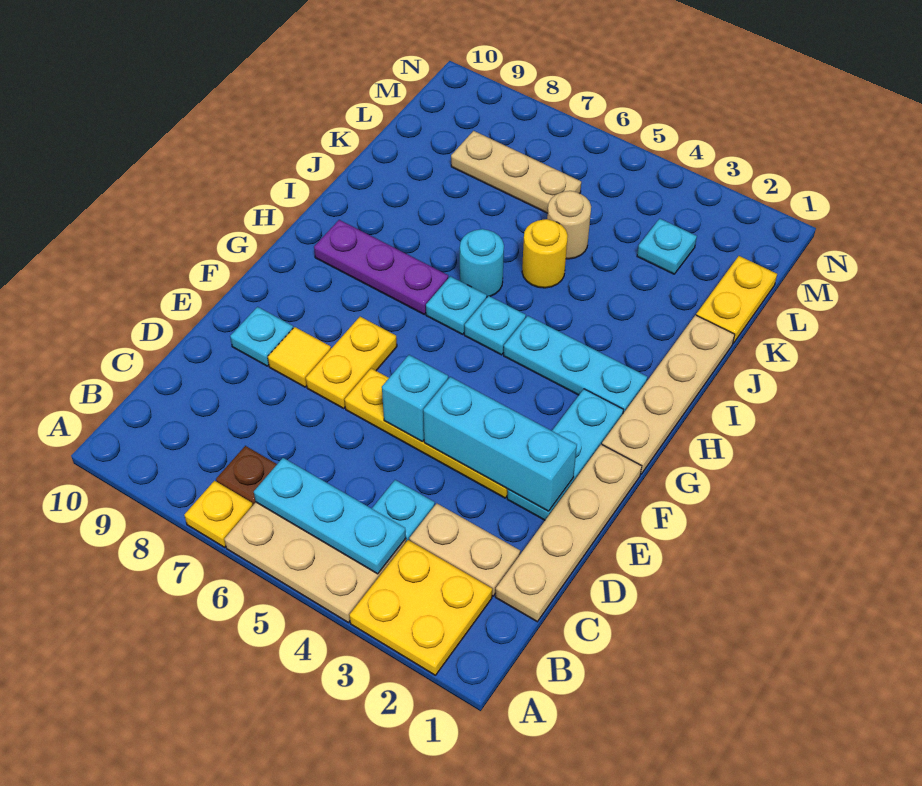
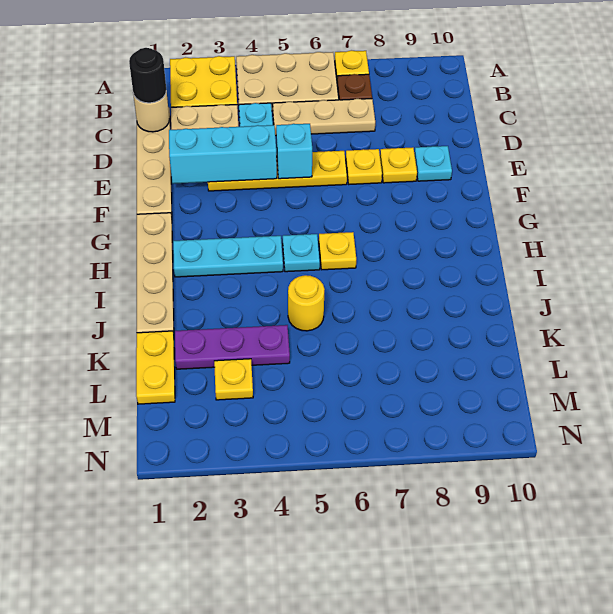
cyan plate B4:B6 level 2 -> none
none -> black round brick C1 level 3
cyan plate E2:G2 level 1 -> none
yellow plate E7:F7 level 1 -> yellow plate E7 level 1
yellow tile E8 level 1 -> yellow plate E8 level 1
cyan plate H6 level 1 -> yellow plate H6 level 1
purple plate H7:H9 level 1 -> purple plate K2:K4 level 1
cyan round brick I6 level 1 -> none
tan round brick K5 level 1 -> tan round brick C1 level 2
cyan plate L3 level 1 -> yellow plate L3 level 1
tan plate L6:L8 level 1 -> tan plate C5:C7 level 1

